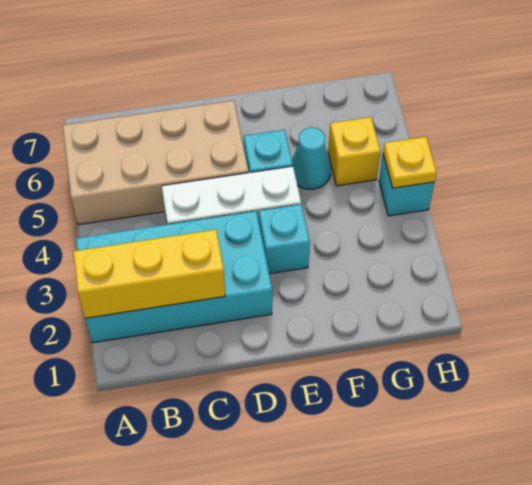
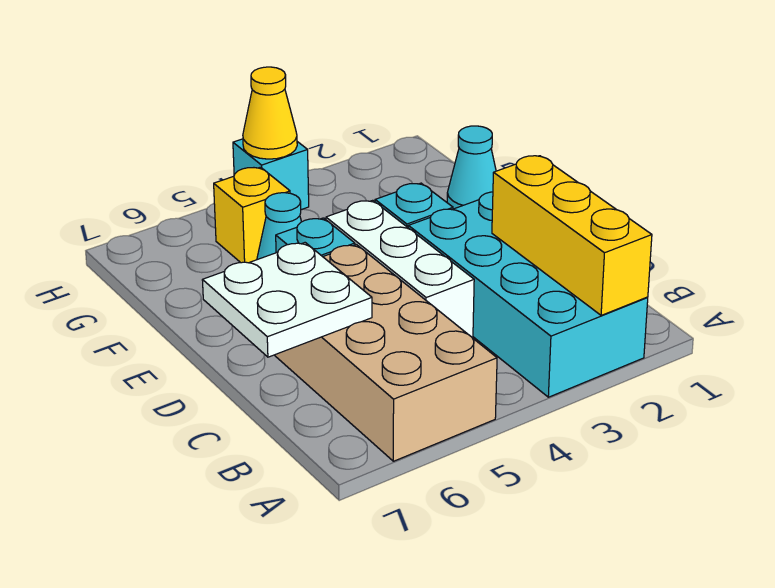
none -> white plate C6:D7 level 2
none -> cyan cone F1 level 1
yellow plate H4 level 2 -> yellow cone H4 level 2

